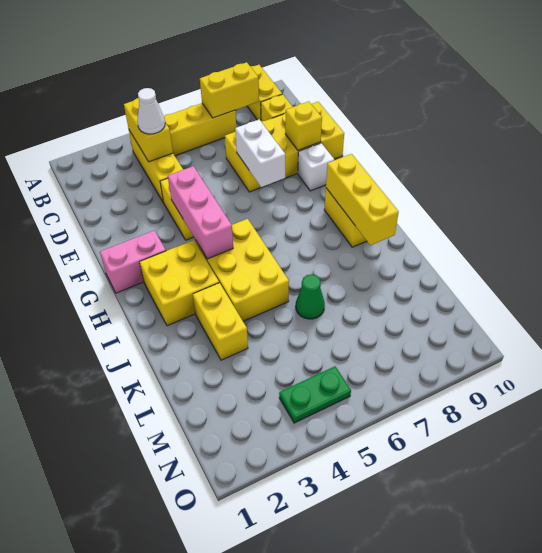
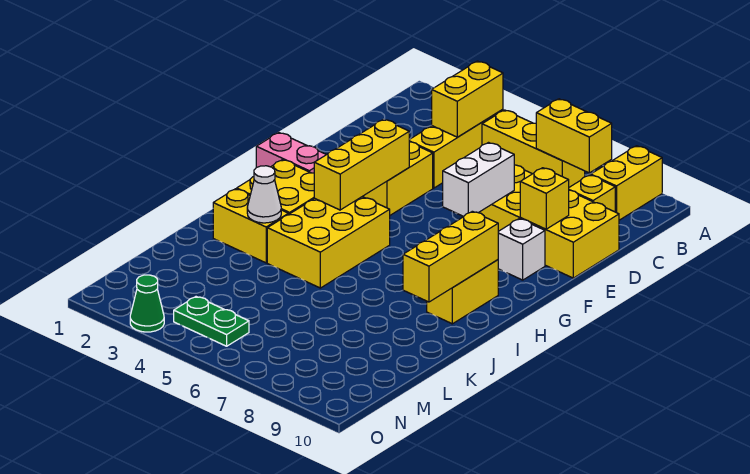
white cone C4 level 3 -> white cone J3 level 2
pink brick F4:H4 level 2 -> yellow brick F4:H4 level 2
yellow brick J3:K3 level 1 -> yellow brick J2:J3 level 1
green cone K6 level 1 -> green cone O3 level 1

